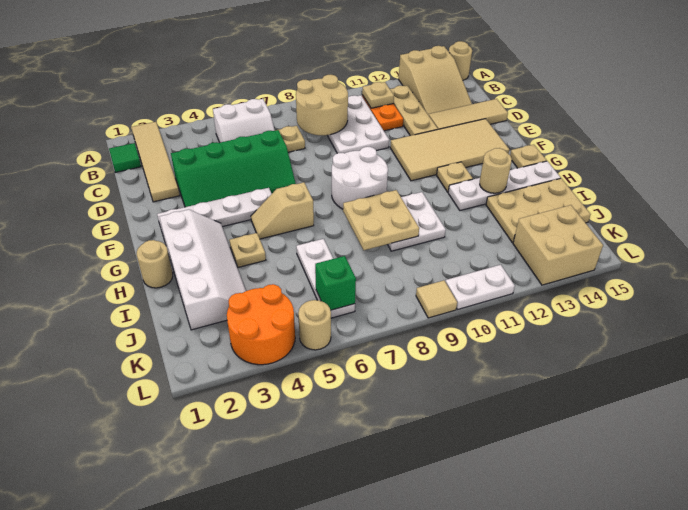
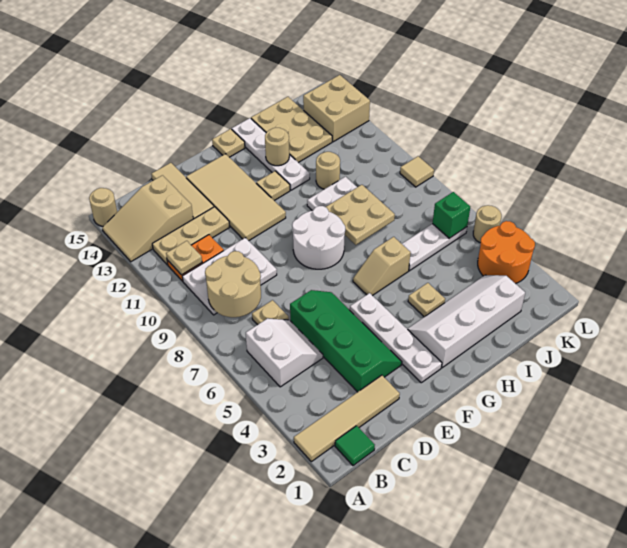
tan slope A13:C14 level 1 top A -> tan slope A13:C14 level 1 top C
tan slope G5:G6 level 1 top 6 -> tan slope G6:H6 level 1 top H
tan round brick H1 level 1 -> tan round brick I11 level 1
white plate L10:L11 level 1 -> none

